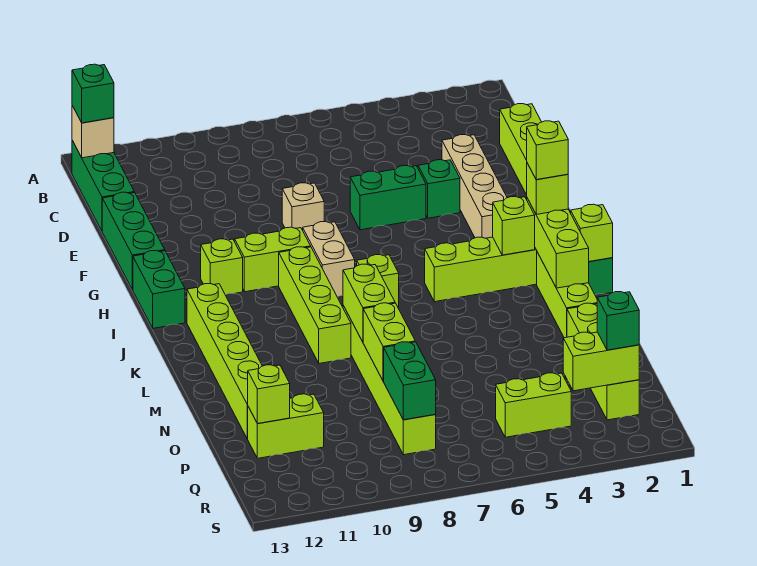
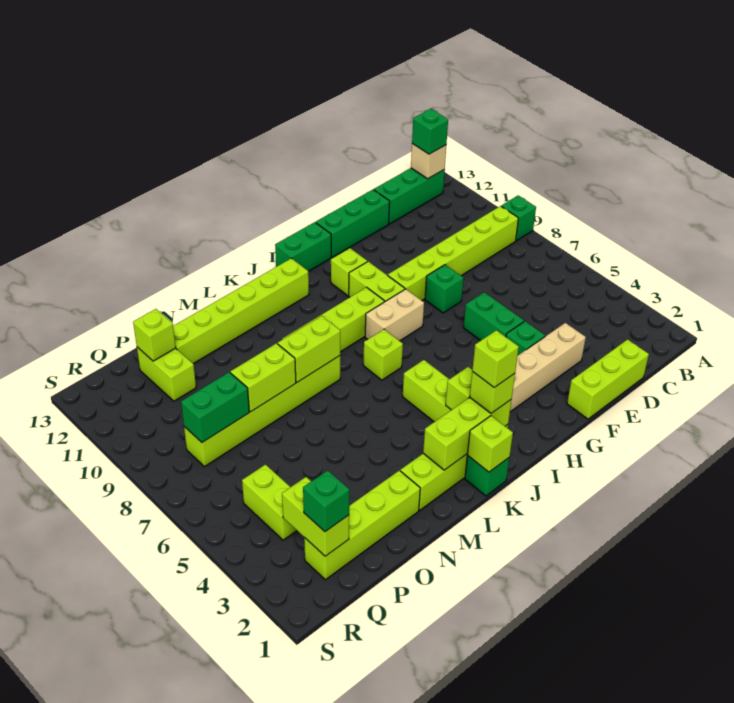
none -> green brick A9 level 1
none -> lime brick B9:G9 level 1
tan brick F8 level 1 -> green brick F8 level 1

